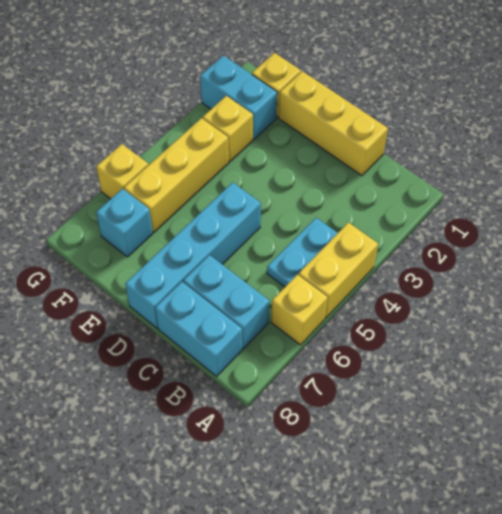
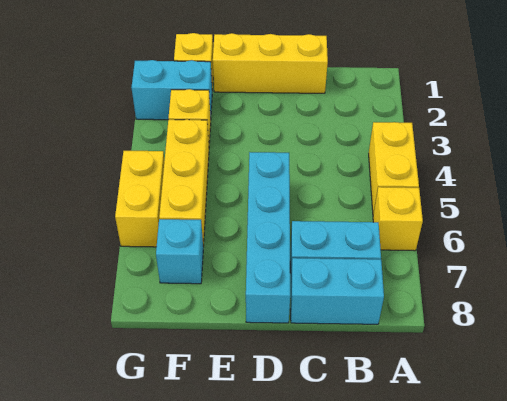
cyan plate B4:B5 level 1 -> none
yellow brick G6 level 1 -> yellow brick G5:G6 level 1

